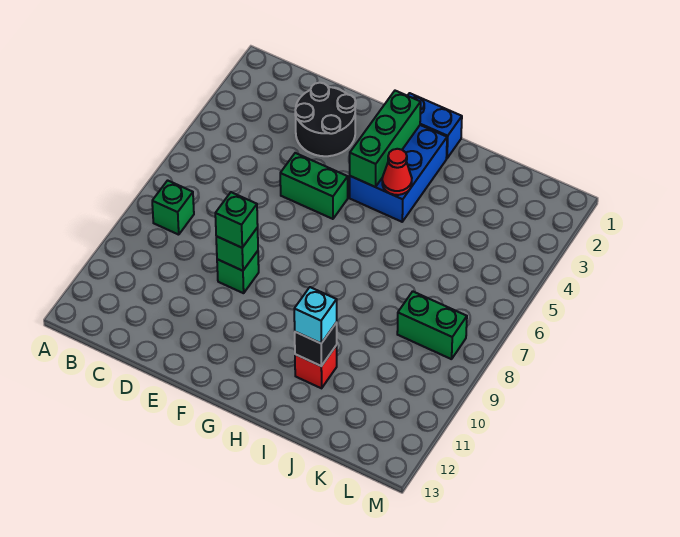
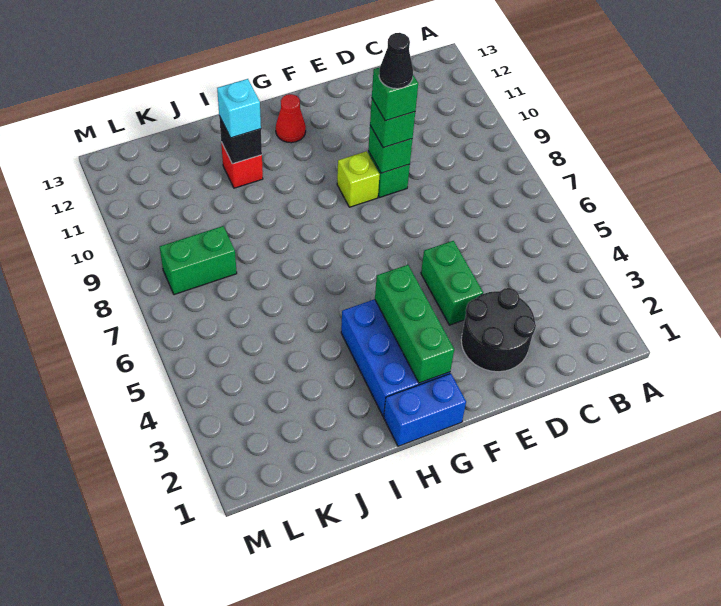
green brick B8 level 1 -> green brick E9 level 4
green brick E5:F5 level 1 -> green brick E4:E5 level 1
none -> black cone E9 level 5
none -> lime brick F9 level 1
red cone H4 level 2 -> red cone G12 level 1

